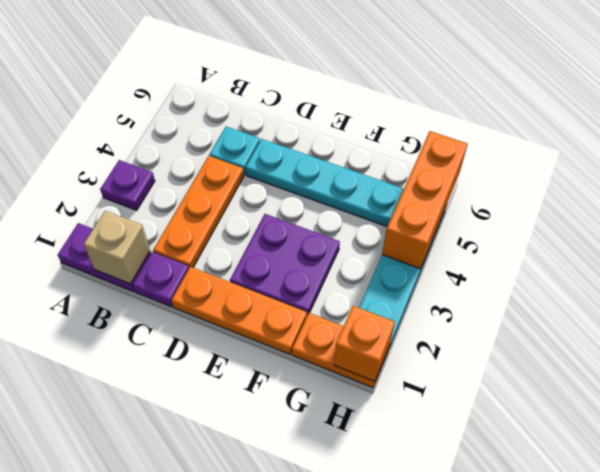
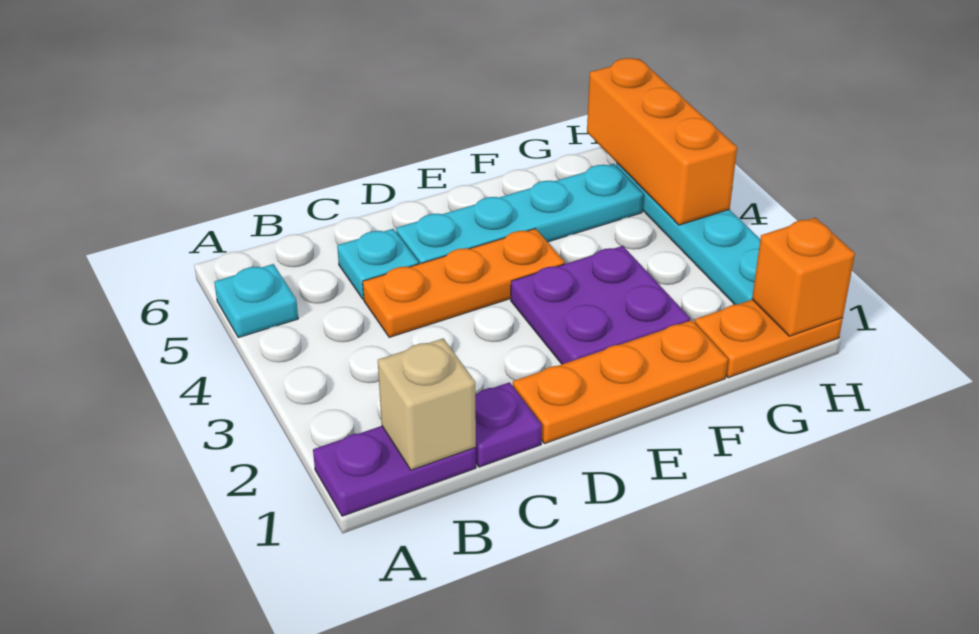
purple plate A3 level 1 -> none
none -> cyan plate A5 level 1
orange plate C2:C4 level 1 -> orange plate C4:E4 level 1

